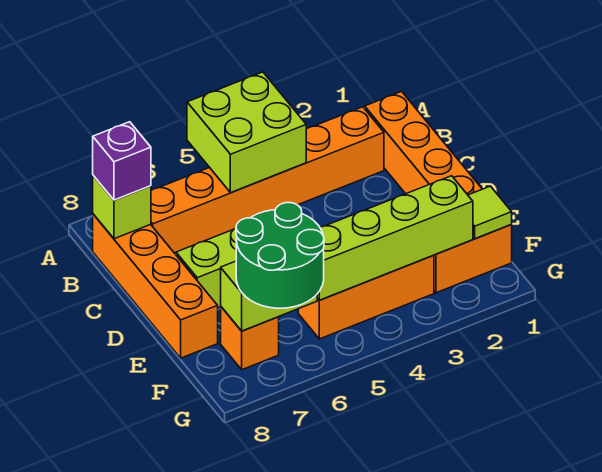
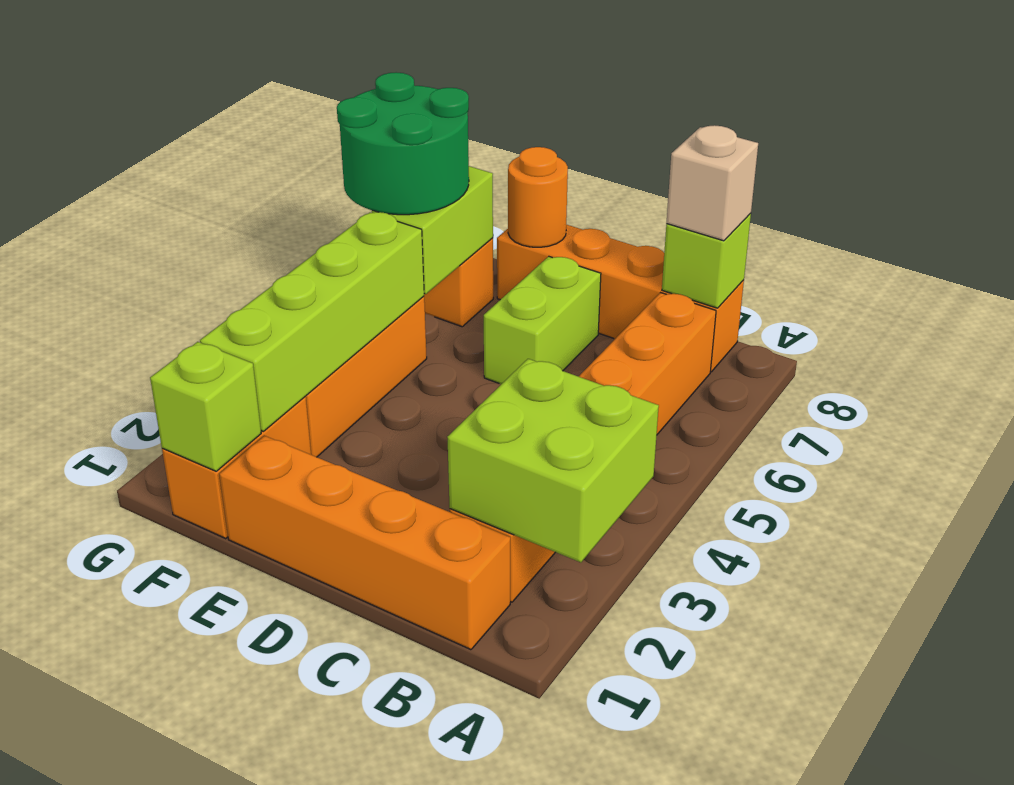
lime brick A4:B5 level 2 -> lime brick A2:B3 level 2
purple brick B8 level 3 -> tan brick B8 level 3
none -> orange round brick E8 level 2
lime tile F1 level 2 -> lime brick F1 level 2

